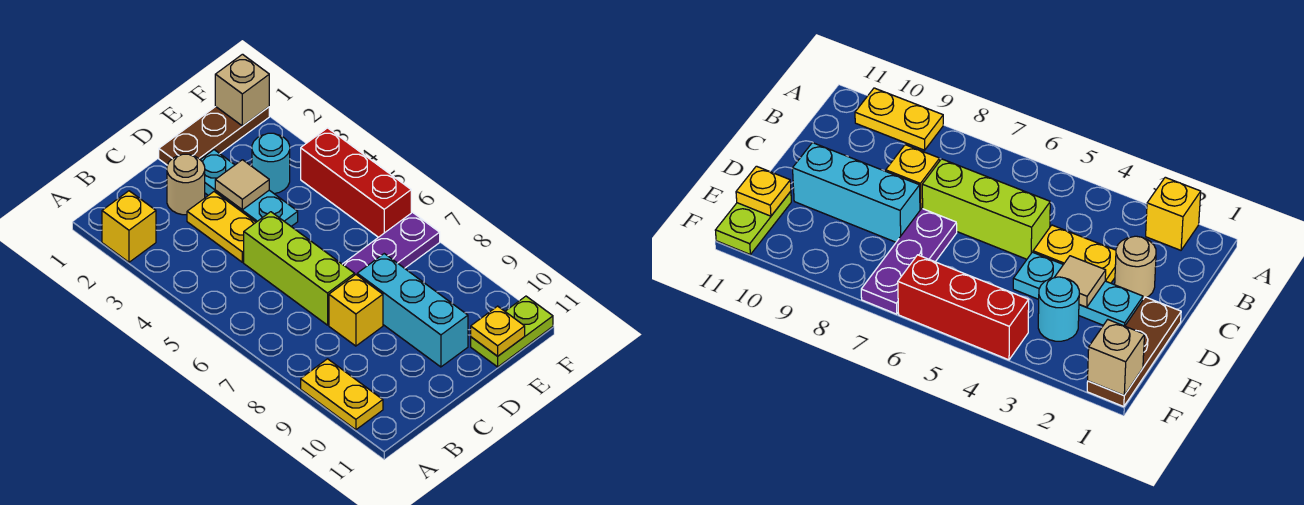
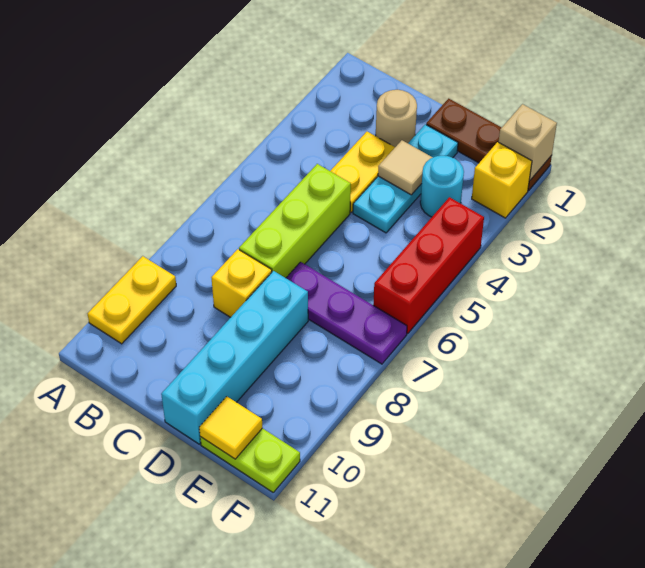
yellow brick A2 level 1 -> yellow brick F2 level 1
cyan brick D8:D10 level 1 -> cyan brick D8:D11 level 1
yellow plate E11 level 2 -> yellow tile E11 level 2

